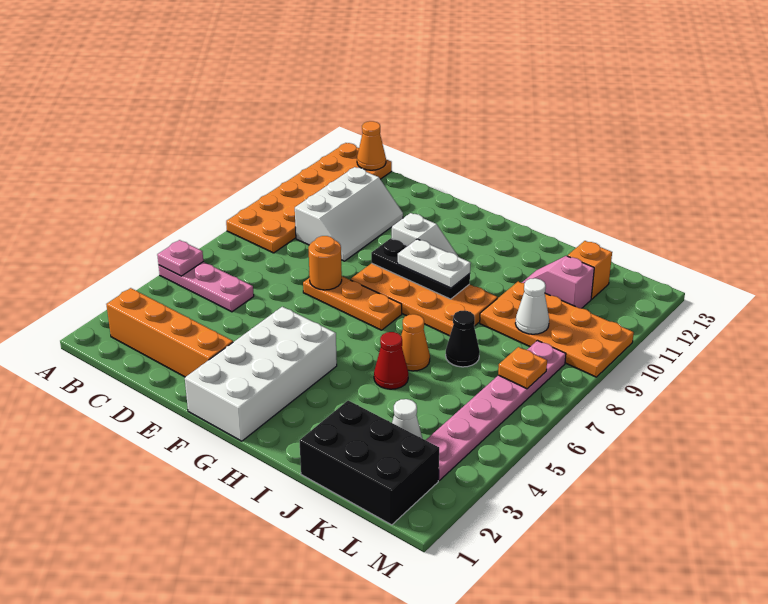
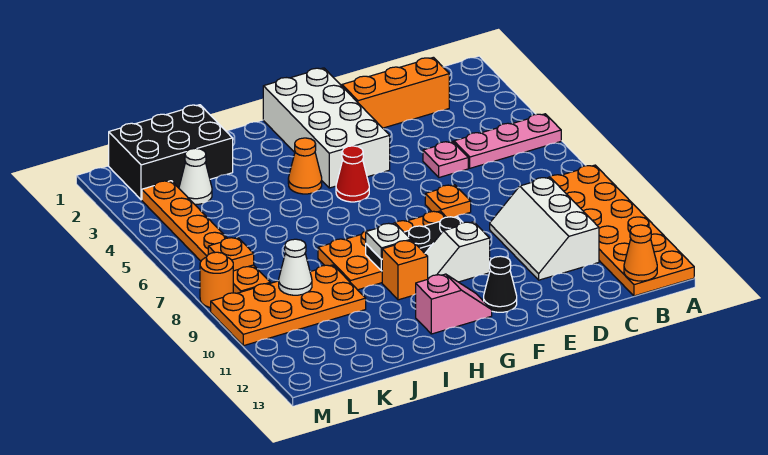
pink plate A5 level 2 -> pink plate D5 level 1
orange brick B2:E2 level 1 -> orange brick C2:E2 level 1
orange plate E7:G7 level 1 -> orange plate E7 level 1
orange round brick E7 level 2 -> orange round brick M8 level 1
white plate G9:H9 level 3 -> white plate H9 level 3
red cone I5 level 1 -> red cone G5 level 1
orange cone I6 level 1 -> orange cone H4 level 1
black cone J7 level 1 -> black cone F12 level 1
pink slope J11:K11 level 1 top K -> pink slope G12:H12 level 1 top H
orange brick K12 level 1 -> orange brick H10 level 1
pink plate L3:L8 level 1 -> orange plate L3:L8 level 1

